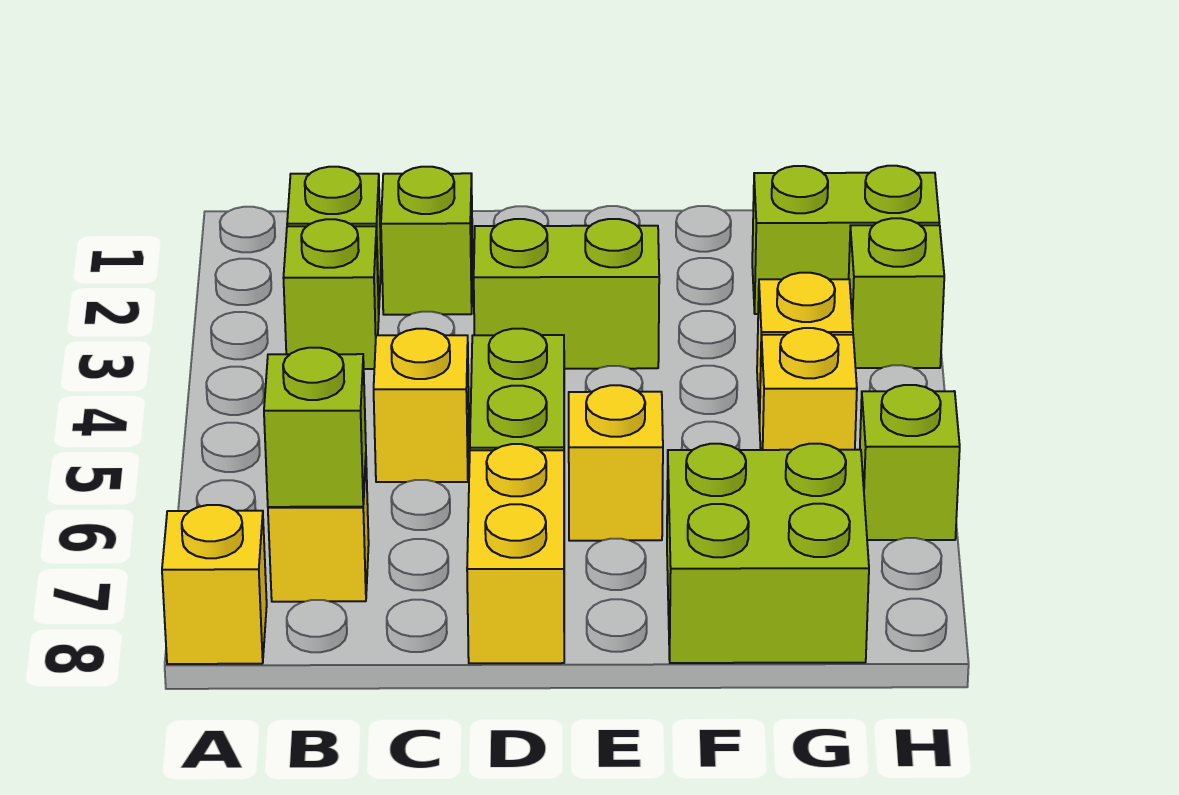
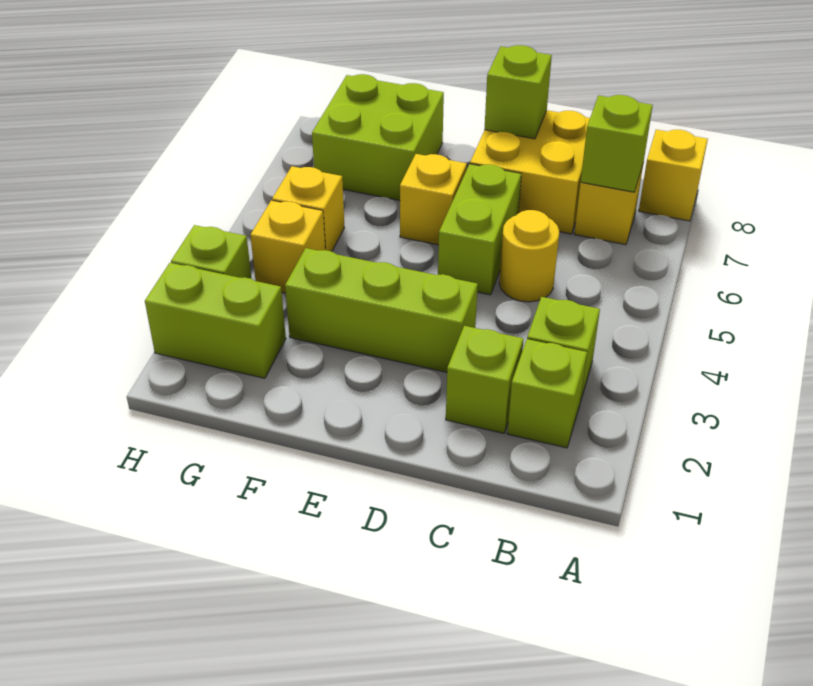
yellow brick C5 level 1 -> yellow round brick C5 level 1
lime brick D3:E3 level 1 -> lime brick D3:F3 level 1
yellow brick D7:D8 level 1 -> yellow brick C7:D8 level 1
lime brick H6 level 1 -> lime brick D8 level 2

